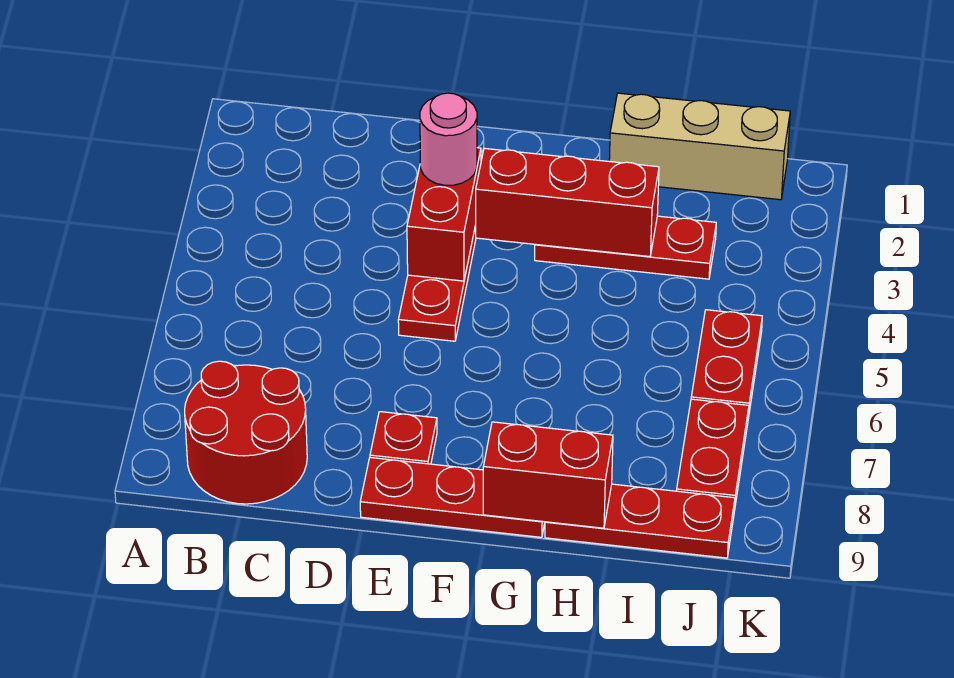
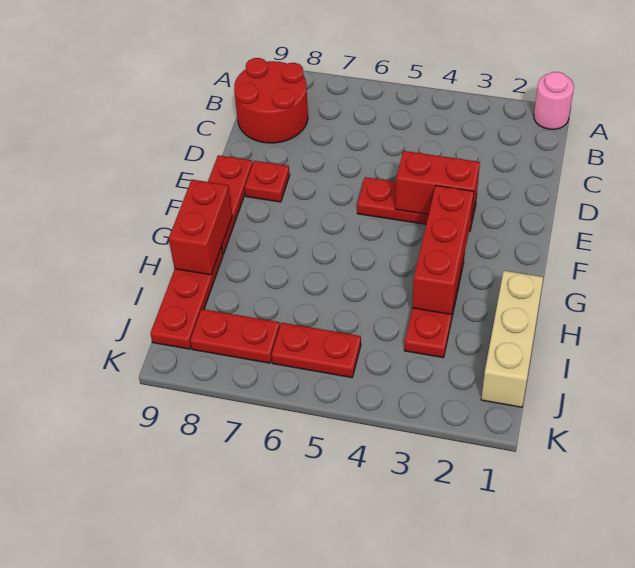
pink round brick E3 level 3 -> pink round brick A1 level 1

